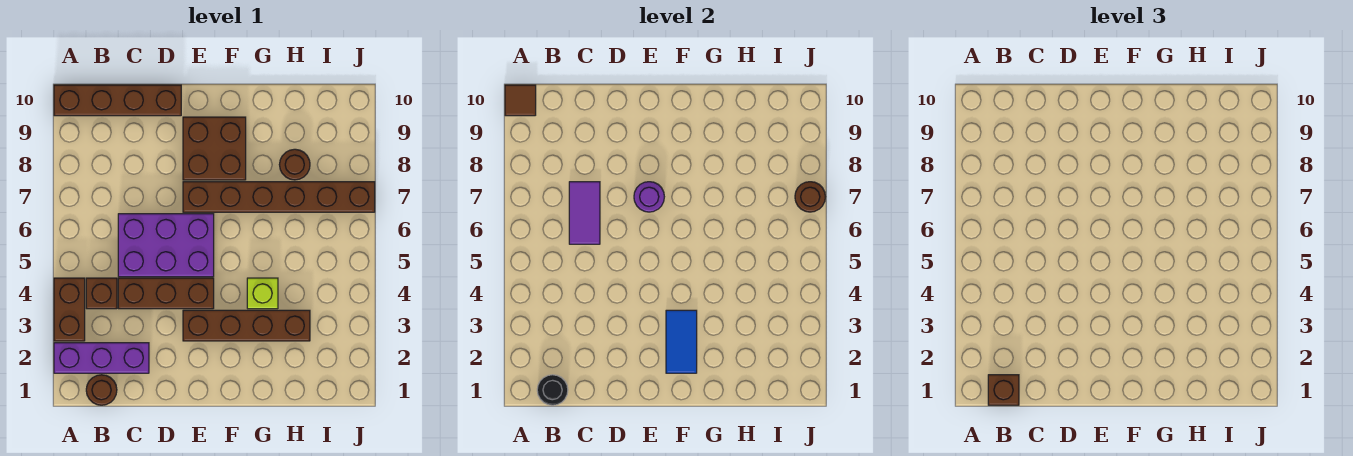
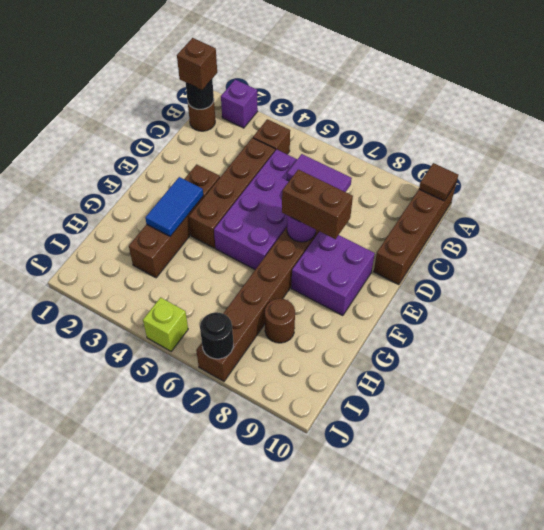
purple brick A2:C2 level 1 -> purple brick A2 level 1
brown brick A3:A4 level 1 -> brown brick E7:E8 level 3
brown brick C4:E4 level 1 -> brown brick C4:F4 level 1
purple brick C5:E6 level 1 -> purple brick C5:F6 level 1
brown brick E8:F9 level 1 -> purple brick E8:F9 level 1
blue tile F2:F3 level 2 -> blue tile F3:G3 level 2
lime brick G4 level 1 -> lime brick J5 level 1
brown round brick J7 level 2 -> black round brick J7 level 2

